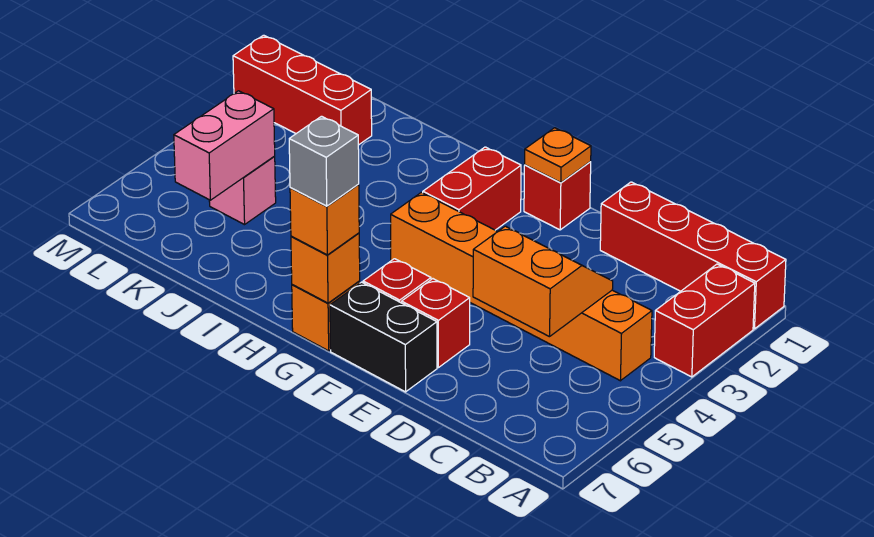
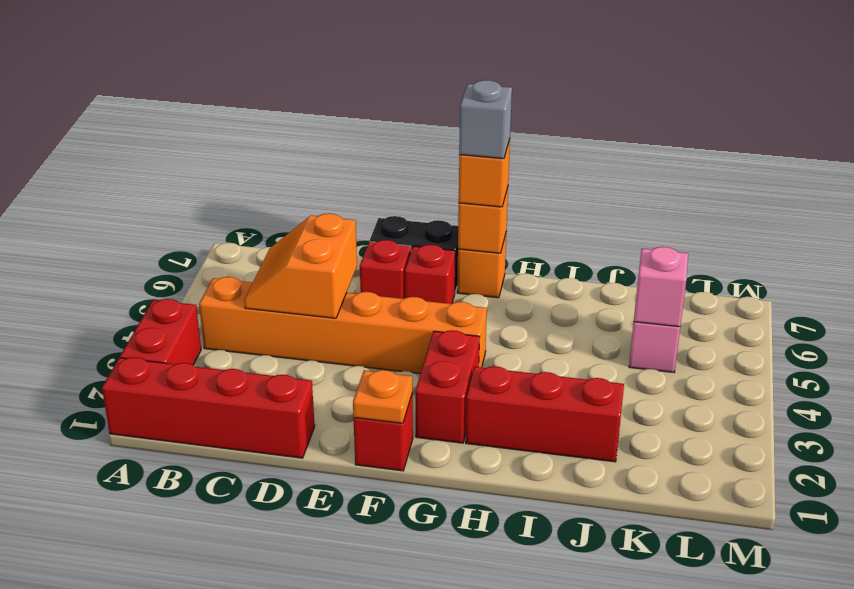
orange slope C4:D5 level 2 top 5 -> orange slope C4:D5 level 2 top D
red brick K2:M2 level 1 -> red brick H2:J2 level 1
pink brick K5:K6 level 2 -> pink brick K5 level 2

